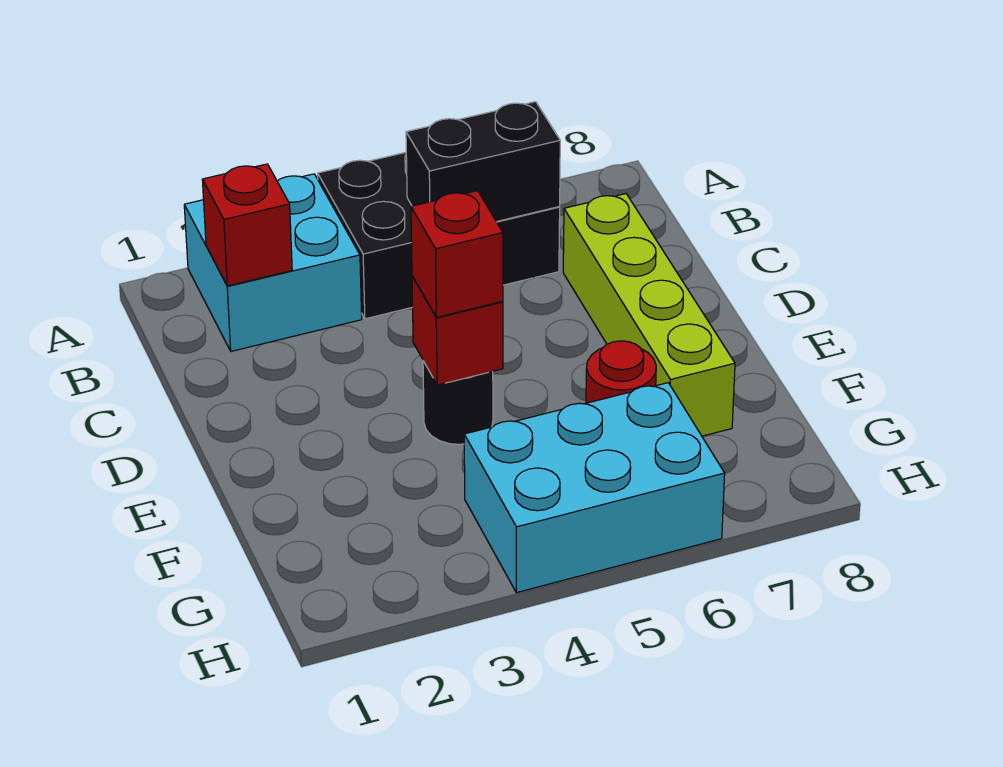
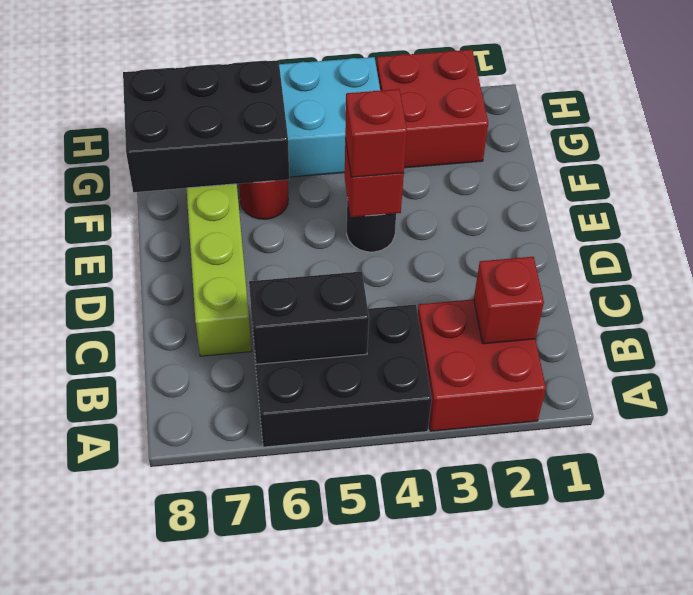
cyan brick A2:B3 level 1 -> red brick A2:B3 level 1
none -> black brick F6:G8 level 2
none -> red brick G2:H3 level 1

